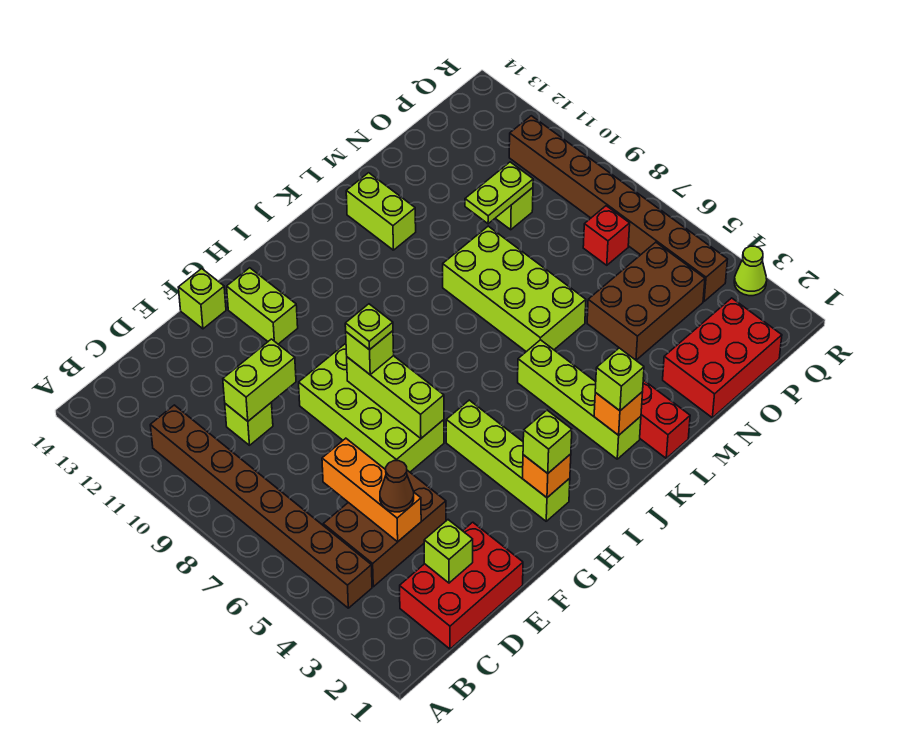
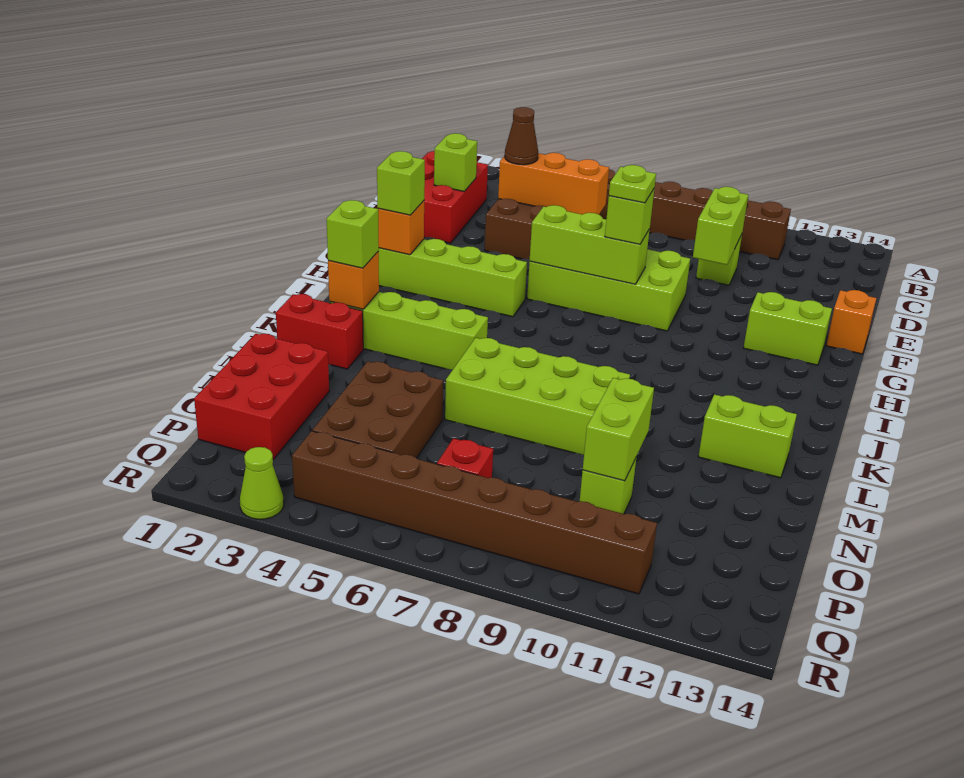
lime brick F14 level 1 -> orange brick F14 level 1
lime plate N10:O10 level 2 -> lime brick N10:O10 level 2

